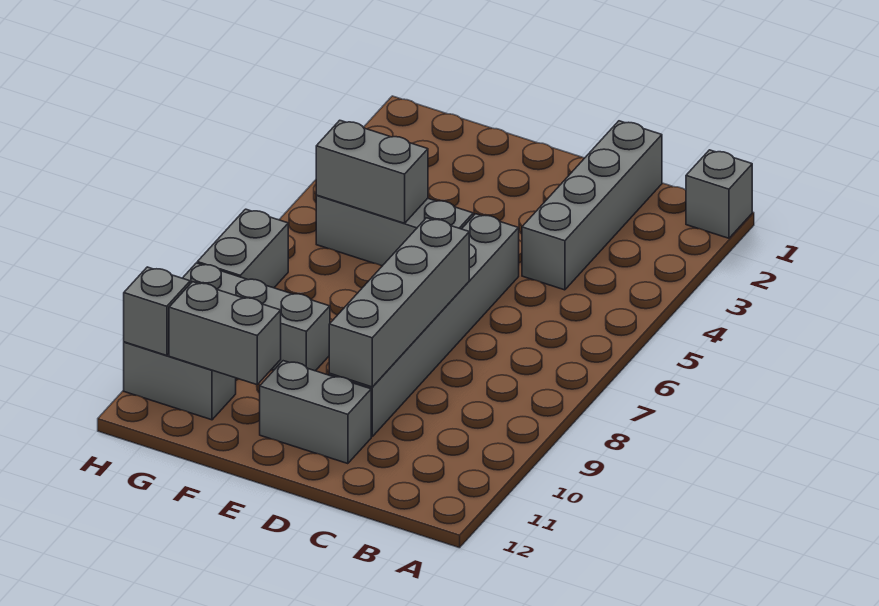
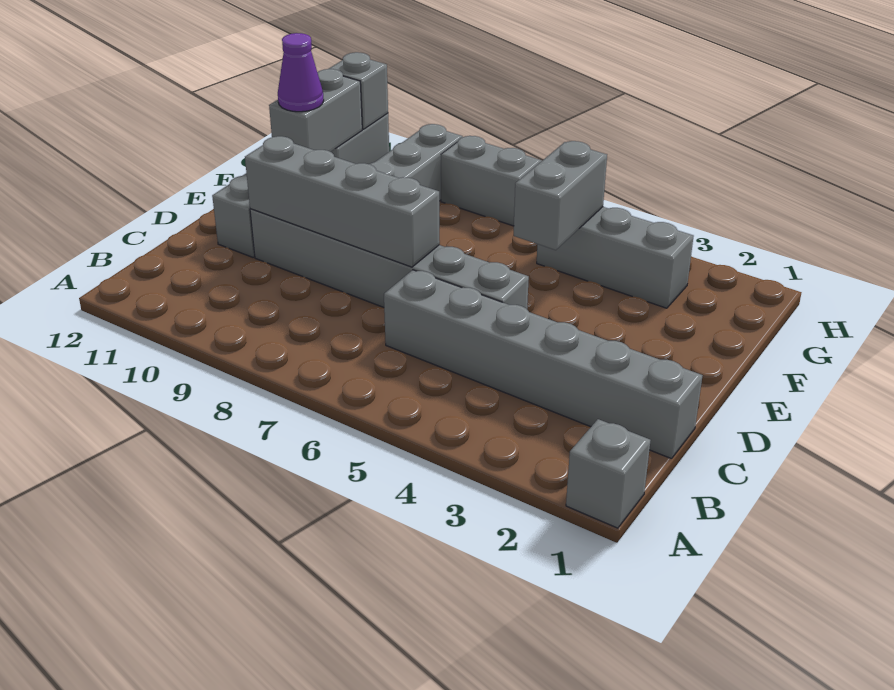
grey brick C1:C4 level 1 -> grey brick C1:C6 level 1
grey brick E5:G5 level 1 -> grey brick G3:G5 level 1
none -> purple cone F11 level 3

